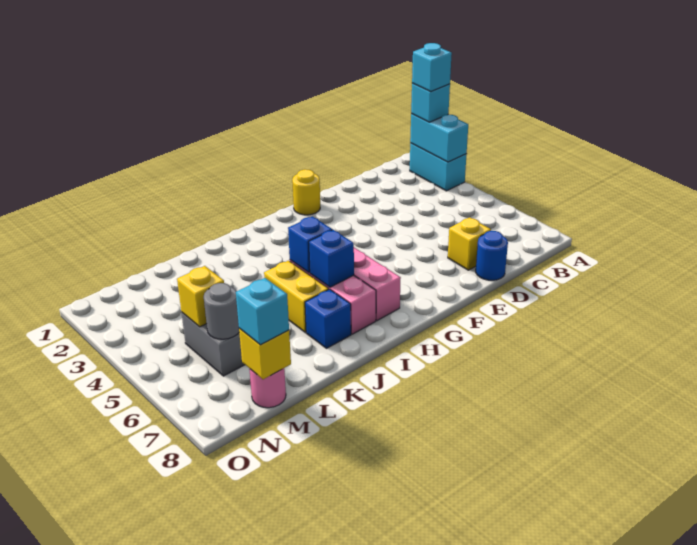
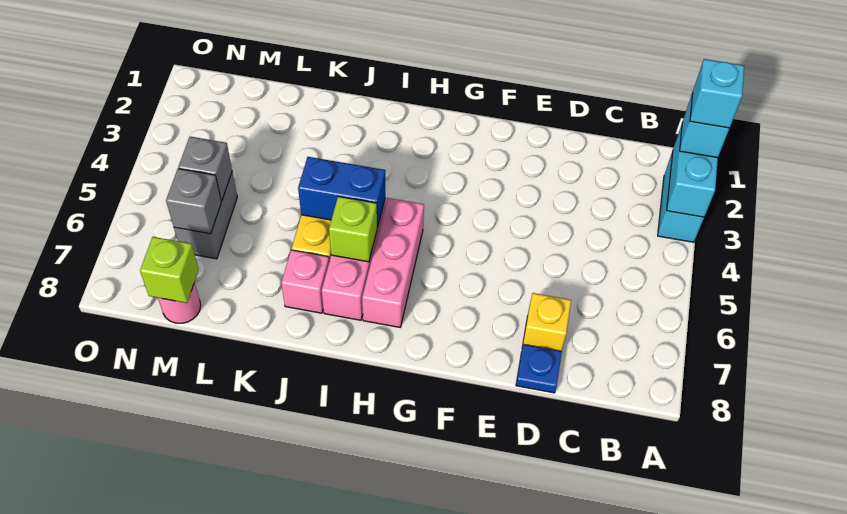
blue round brick D8 level 1 -> blue plate D8 level 1
yellow round brick F1 level 1 -> none
blue brick I5 level 2 -> blue brick I5:J5 level 2
blue brick I6 level 2 -> lime brick I6 level 2
blue brick J7 level 1 -> pink brick J7 level 1
yellow brick M5 level 2 -> grey brick M5 level 2
grey round brick M6 level 2 -> grey brick M6 level 2
yellow brick M8 level 2 -> lime brick M8 level 2
cyan brick M8 level 3 -> none

